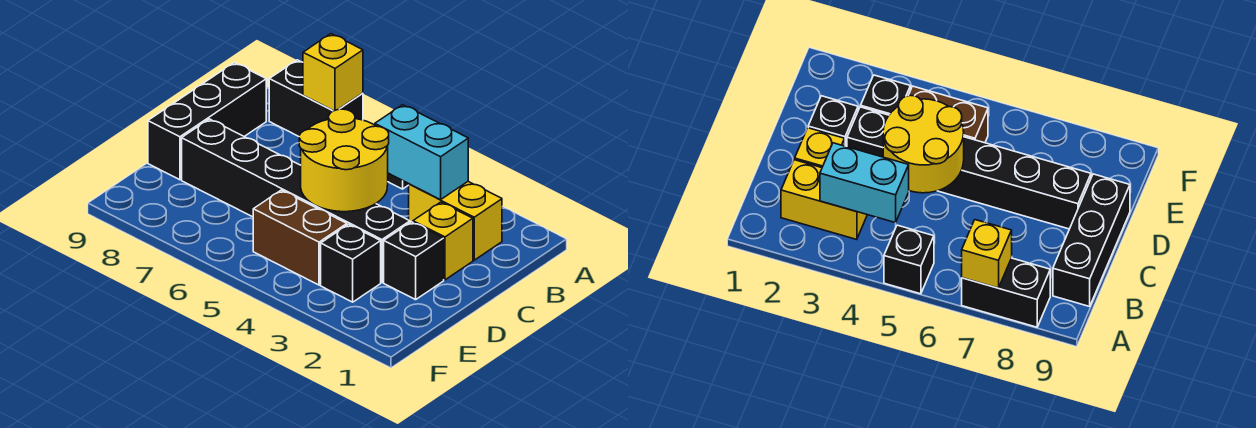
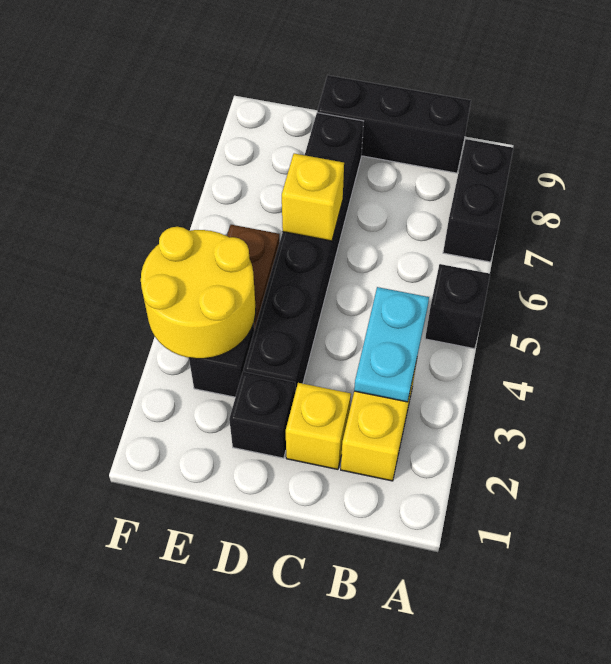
yellow brick A7 level 2 -> yellow brick D6 level 2
cyan brick B3:B4 level 2 -> cyan plate B3:B4 level 2
yellow round brick C4:D5 level 2 -> yellow round brick E3:F4 level 2

